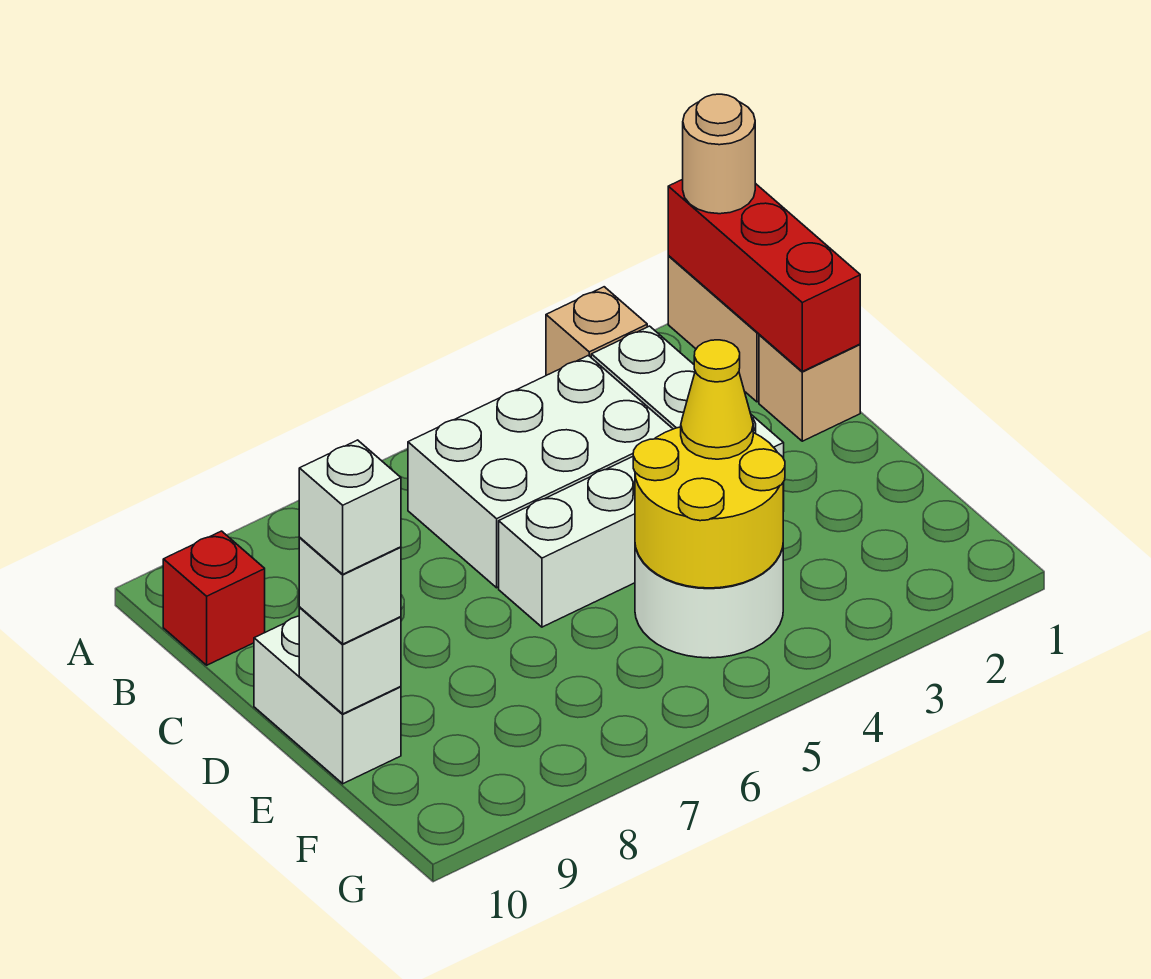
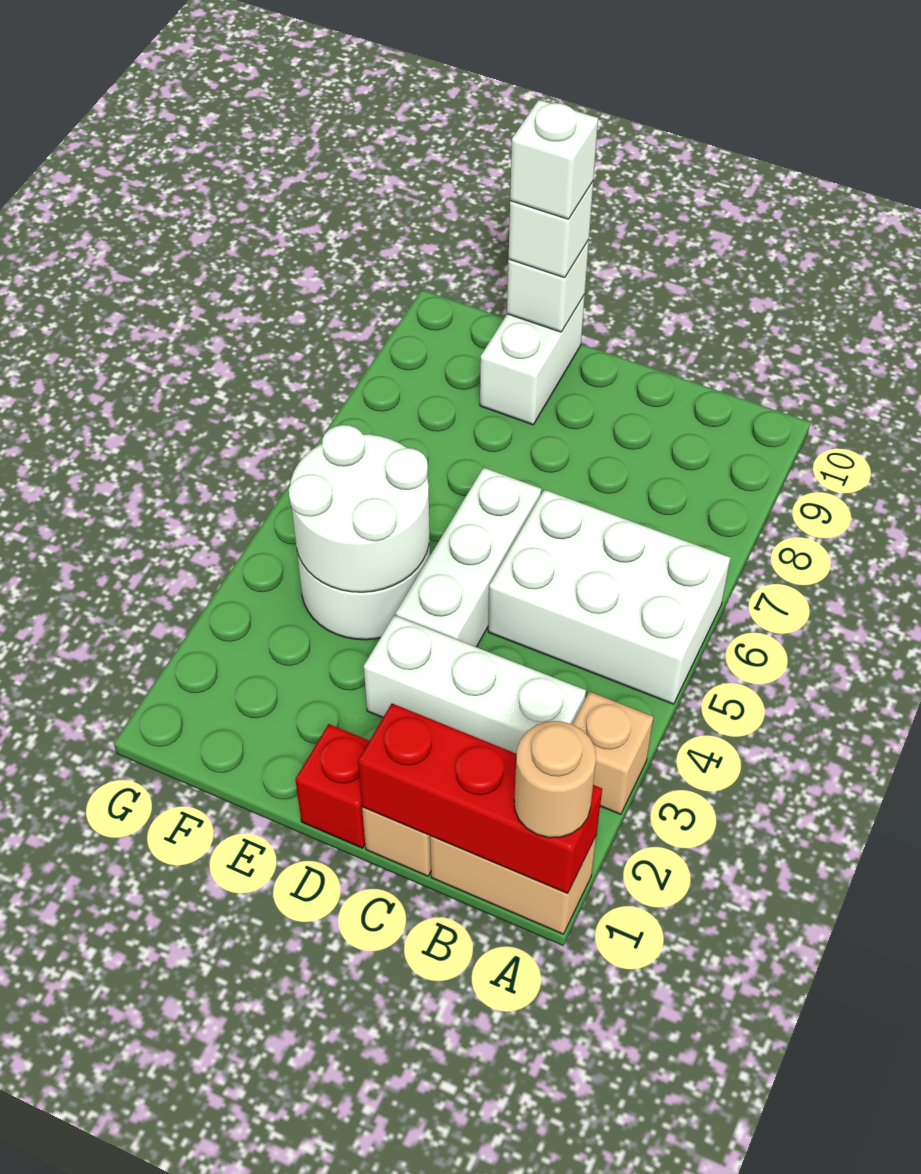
white brick B4:C6 level 1 -> white brick A5:C6 level 1
red brick B10 level 1 -> red brick D1 level 1
white brick D10:E10 level 1 -> white brick E9:E10 level 1
yellow round brick E4:F5 level 2 -> white round brick E4:F5 level 2
yellow cone E4 level 3 -> none

